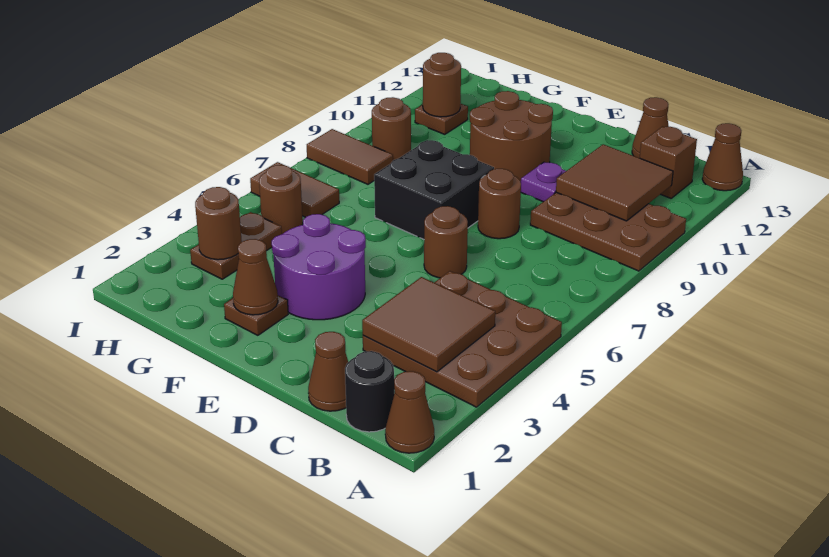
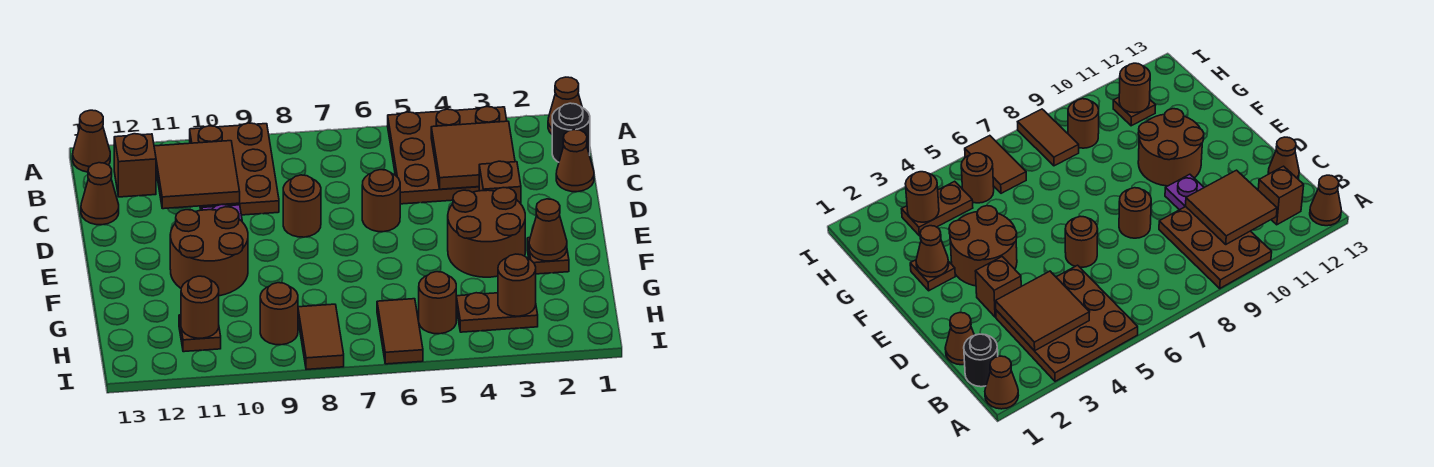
none -> brown brick D3 level 1
purple round brick E3:F4 level 1 -> brown round brick E3:F4 level 1
black brick E7:F8 level 1 -> none

